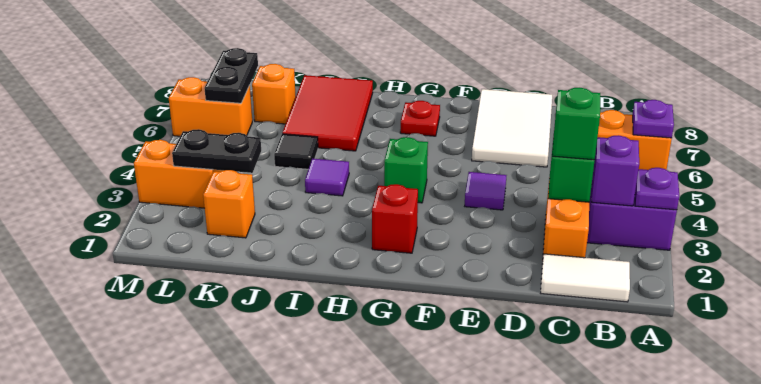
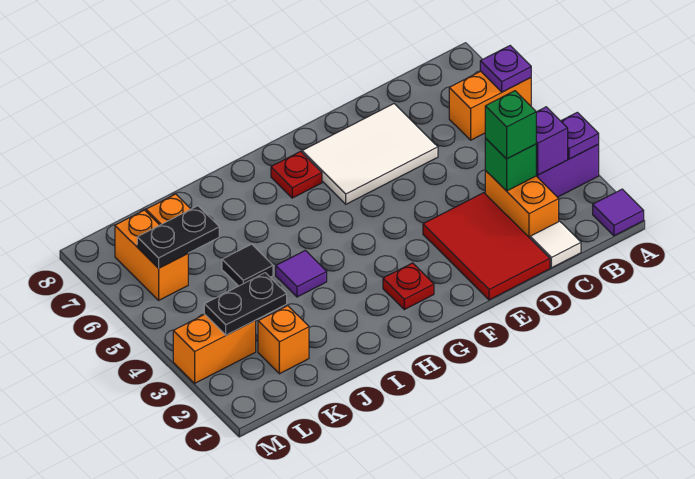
white tile B1:C1 level 1 -> white tile C1 level 1
white tile D6:E8 level 1 -> white tile D6:F7 level 1
purple tile E4 level 1 -> purple tile A1 level 1
red brick G2 level 1 -> red plate G2 level 1
green brick G4 level 1 -> none
red tile I6:J8 level 1 -> red tile D1:E3 level 1
orange brick L6:M6 level 1 -> orange brick L6:L7 level 1
black plate L6:L7 level 2 -> black plate K6:L6 level 2

